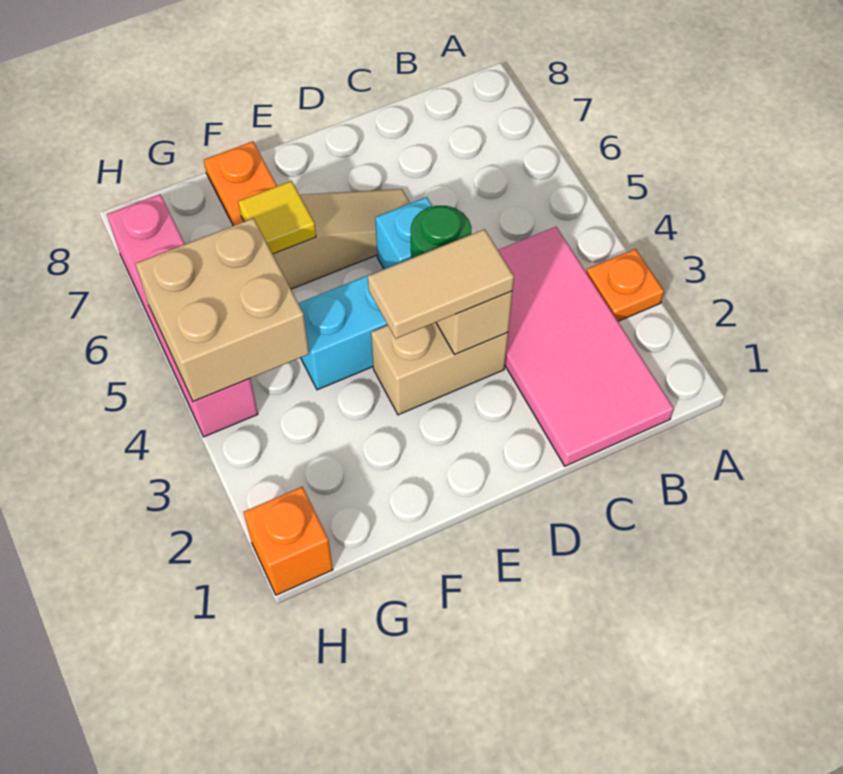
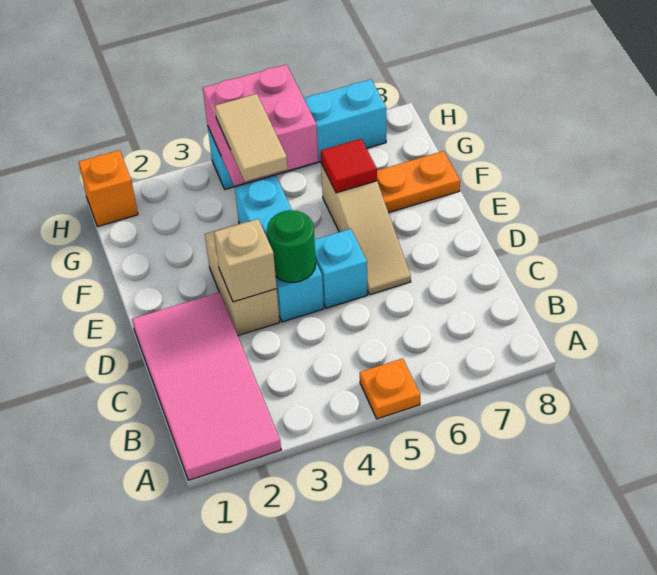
orange plate A3 level 1 -> orange plate A5 level 1
pink tile B1:C4 level 1 -> pink tile A1:D2 level 1
tan tile D3:E3 level 3 -> tan tile F4:G4 level 3
yellow tile F6 level 2 -> red tile F6 level 2
tan brick G4:H5 level 2 -> pink brick G4:H5 level 2
pink brick H4:H7 level 1 -> cyan brick H4:H7 level 1

